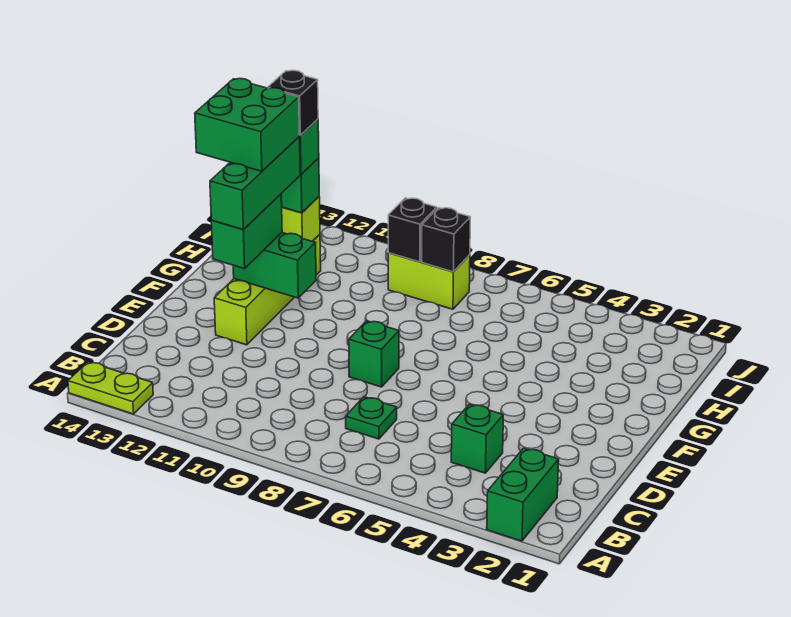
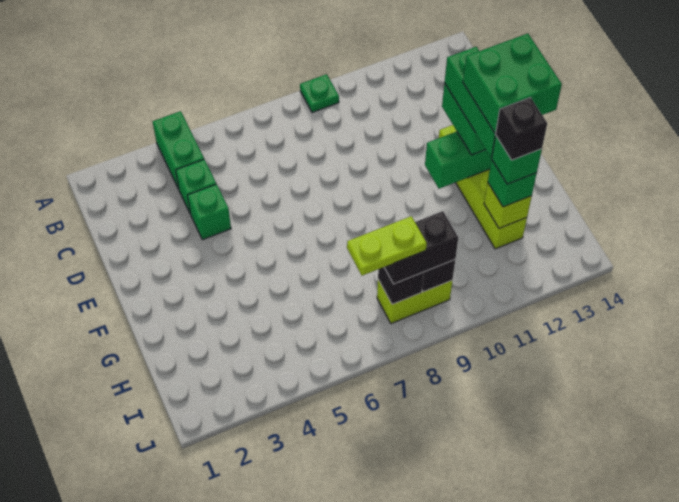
green brick A2:B2 level 1 -> green brick A4:B4 level 1
lime plate A13:A14 level 1 -> lime plate I7:I8 level 4
green plate C7 level 1 -> green plate A9 level 1
green brick E8 level 1 -> green brick D4 level 1
none -> black brick I8:I9 level 3

